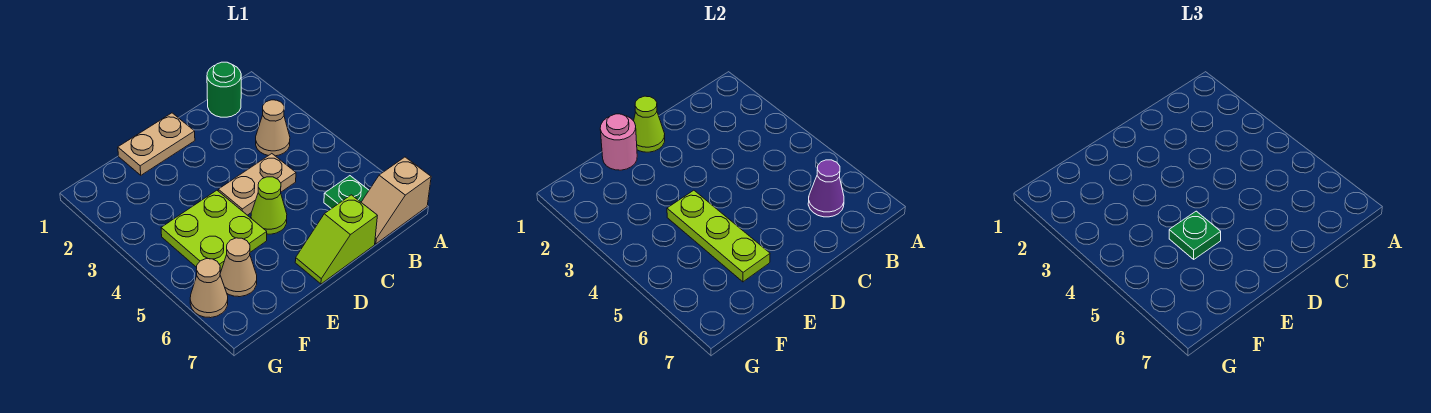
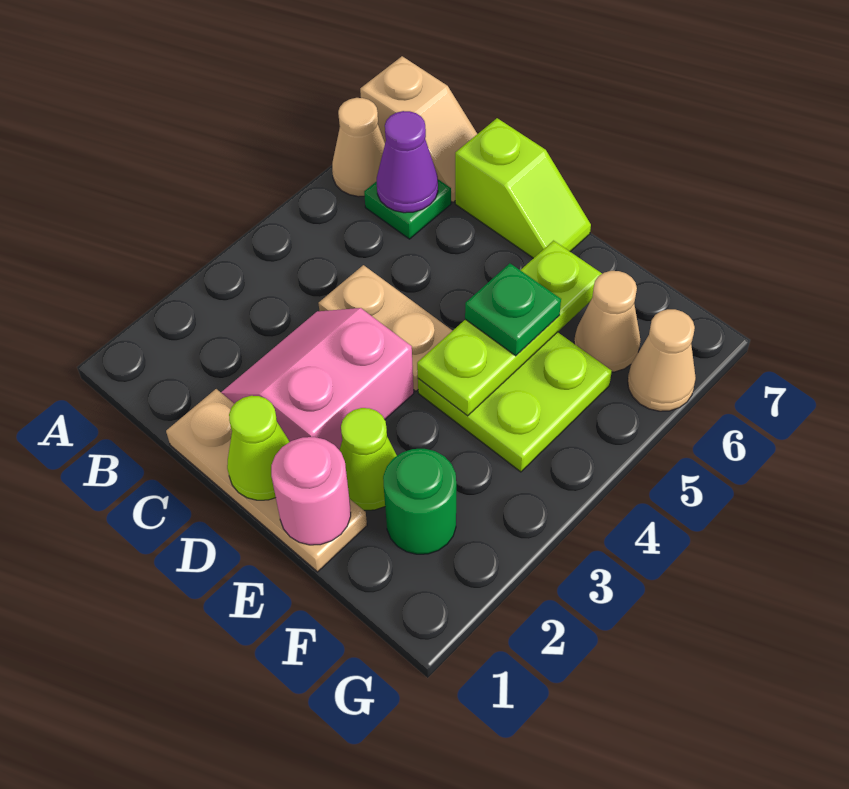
green round brick B1 level 1 -> green round brick F2 level 1
tan cone B3 level 1 -> tan cone A6 level 1
none -> pink slope C2:D3 level 1 top D
tan plate D1:E1 level 1 -> tan plate C1:E1 level 1
lime cone D5 level 1 -> lime cone E2 level 1

